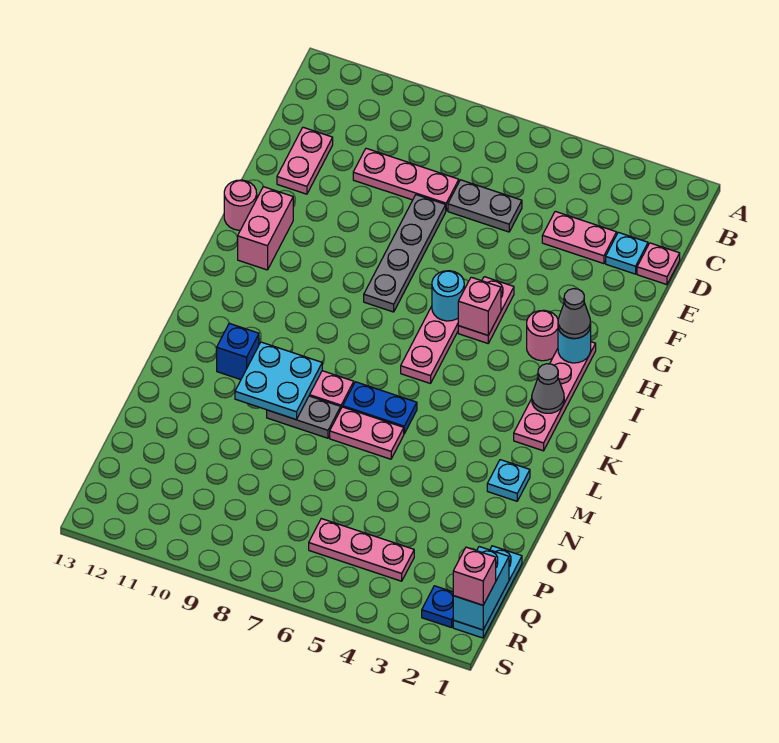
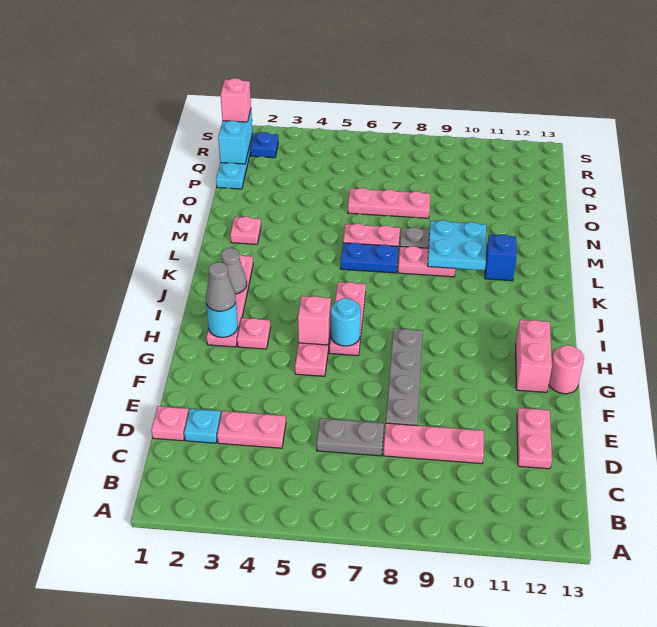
pink round brick H3 level 1 -> pink plate H3 level 1
cyan plate M2 level 1 -> pink plate M2 level 1
pink plate Q4:Q6 level 1 -> pink plate O6:O8 level 1

